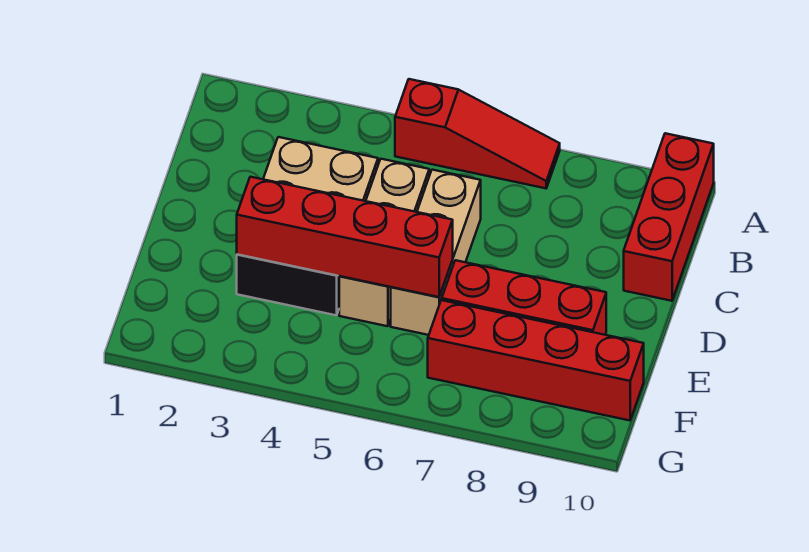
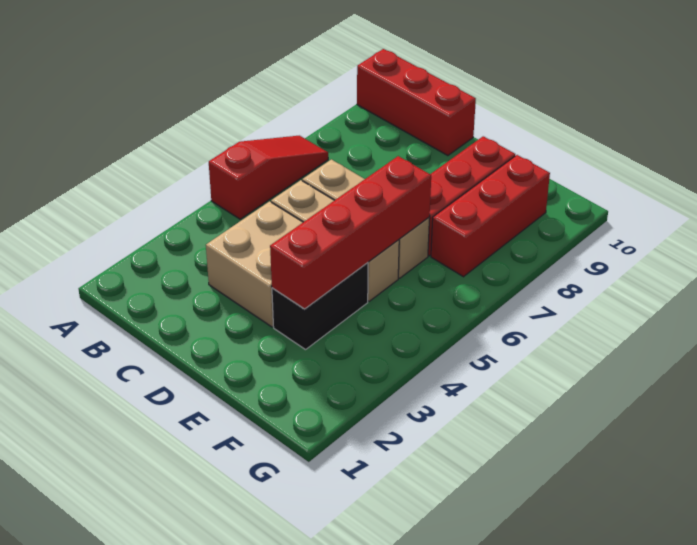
red brick F7:F10 level 1 -> red brick F7:F9 level 1

